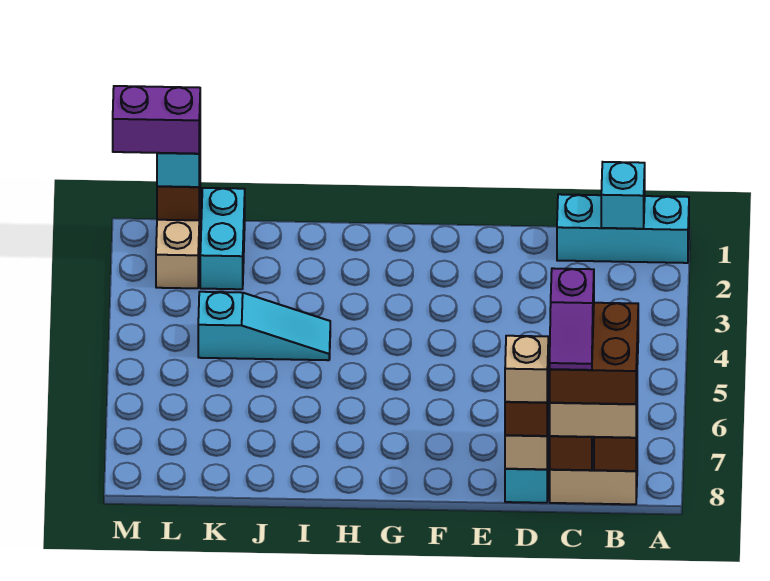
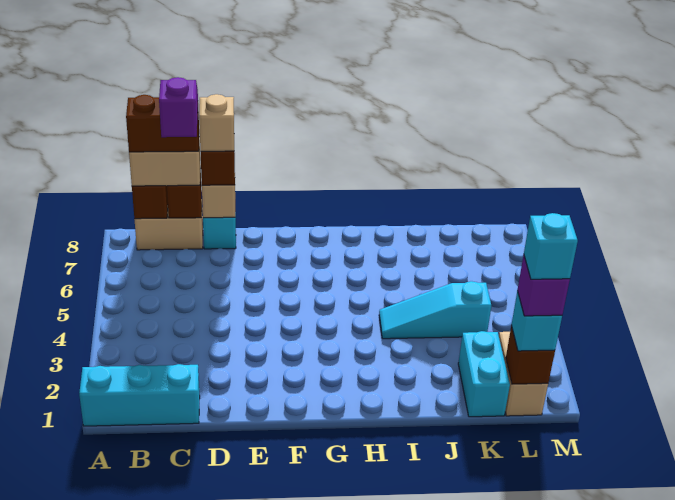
cyan brick B1 level 2 -> cyan brick L1 level 5
brown brick B7:C8 level 4 -> brown brick B8:C8 level 4
purple brick L1:M1 level 4 -> purple brick L1 level 4

